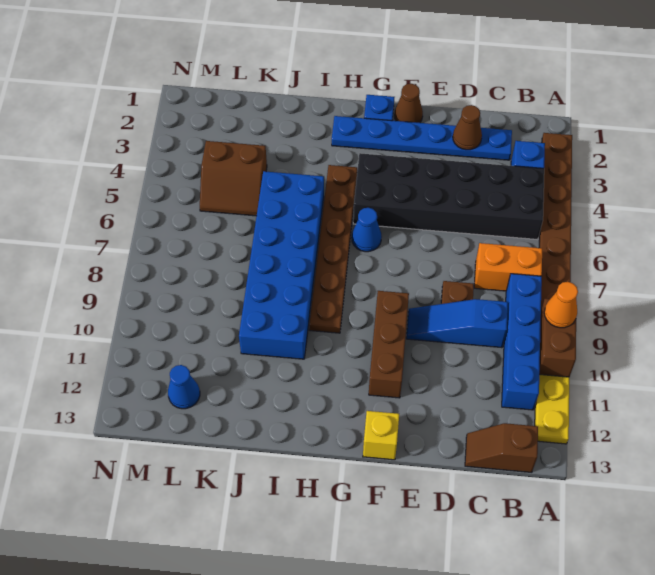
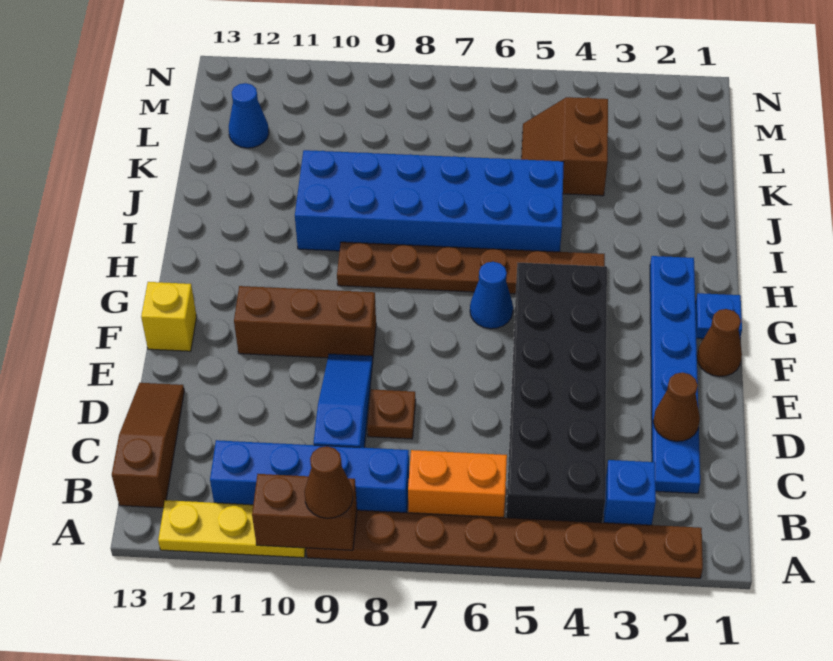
orange cone A9 level 3 -> brown cone A9 level 3
orange brick B7:C7 level 1 -> orange brick B6:B7 level 1
brown slope B13:C13 level 1 top B -> brown slope B13:D13 level 1 top B

